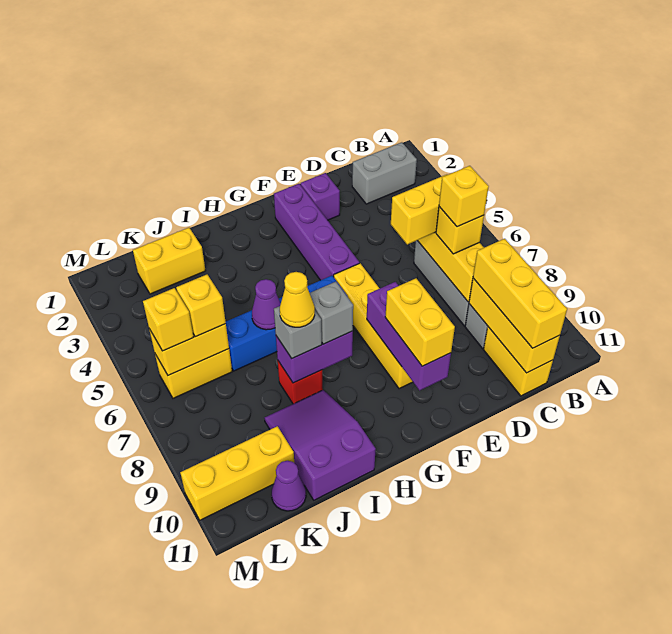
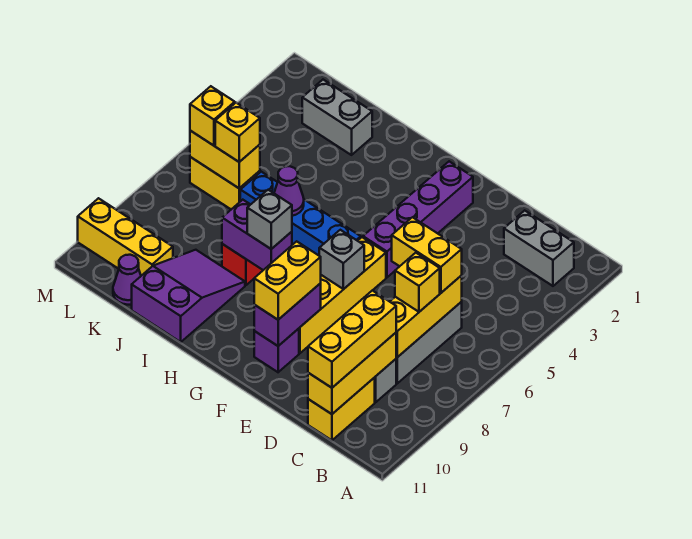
yellow brick C7 level 4 -> none
purple brick E2 level 1 -> purple brick F10 level 1
purple brick F8:F10 level 2 -> purple brick F9:F10 level 2
grey brick I8 level 3 -> grey brick F7 level 2
yellow cone I8 level 4 -> none
yellow brick J2:K2 level 1 -> grey brick J2:K2 level 1

